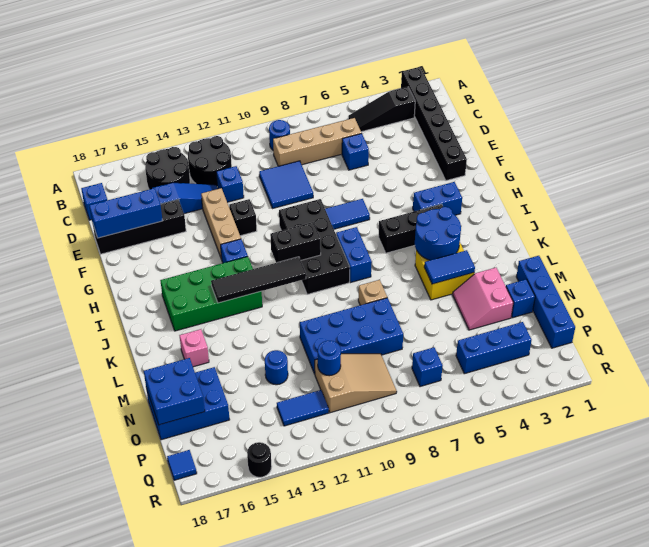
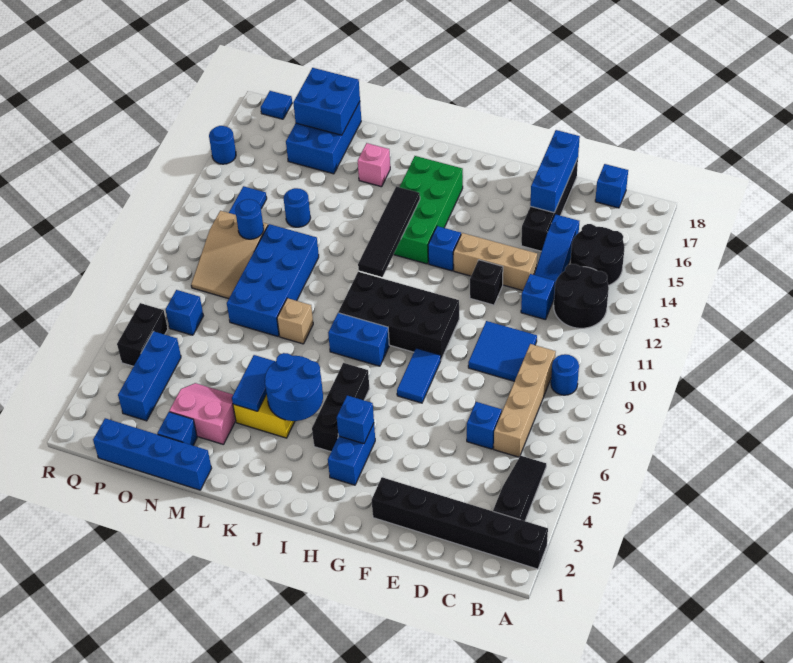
none -> blue brick H4 level 2
black brick I10:I11 level 2 -> black brick Q5:Q6 level 1
black round brick R15 level 1 -> blue round brick R15 level 1

